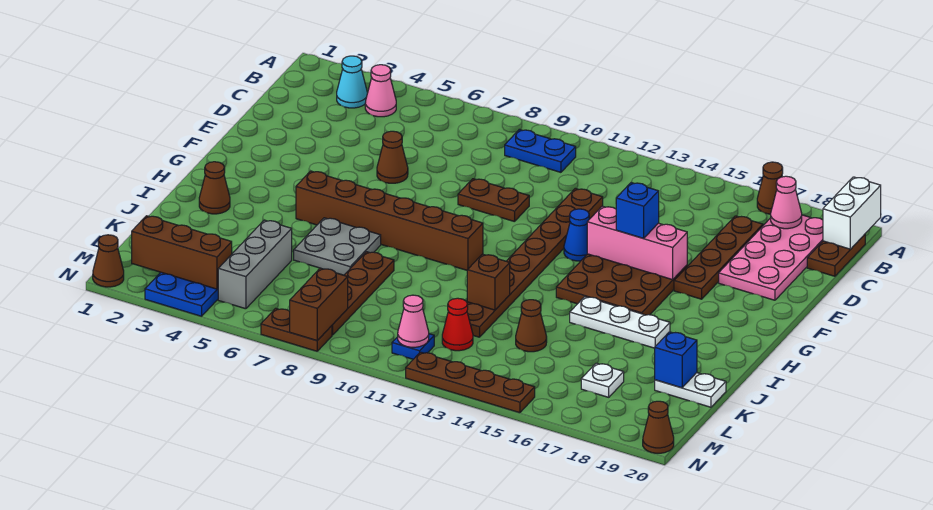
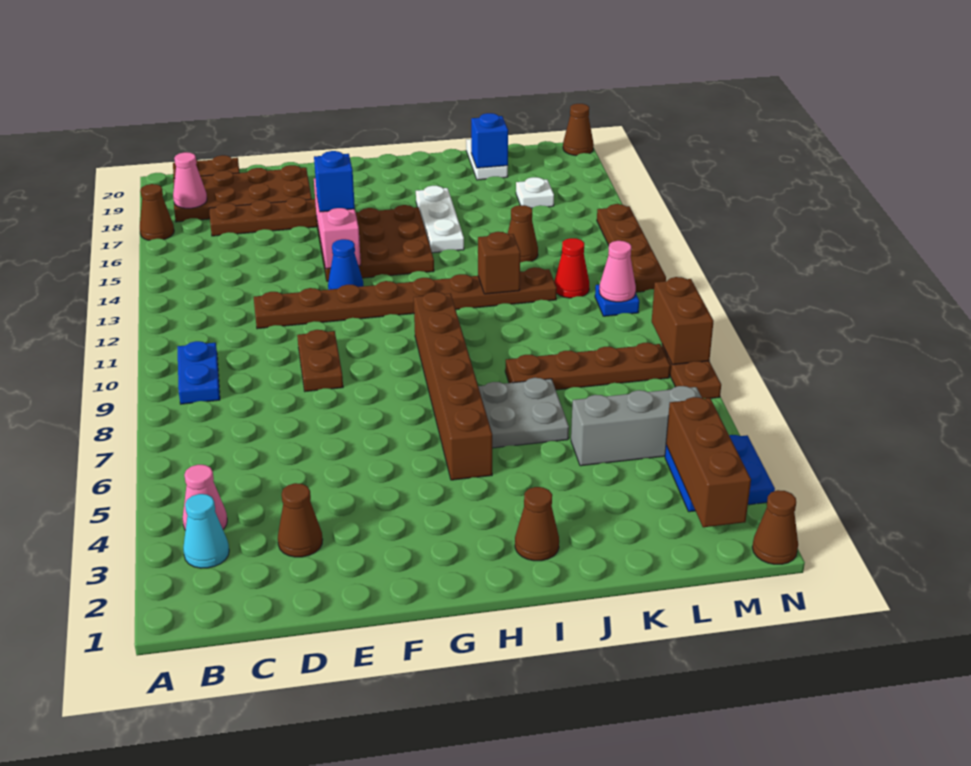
white brick A20:B20 level 2 -> none
pink plate B18:E19 level 1 -> brown plate B18:E19 level 1
brown cone E6 level 1 -> brown cone D3 level 1
brown brick M8:N8 level 2 -> brown brick N8:N9 level 2

